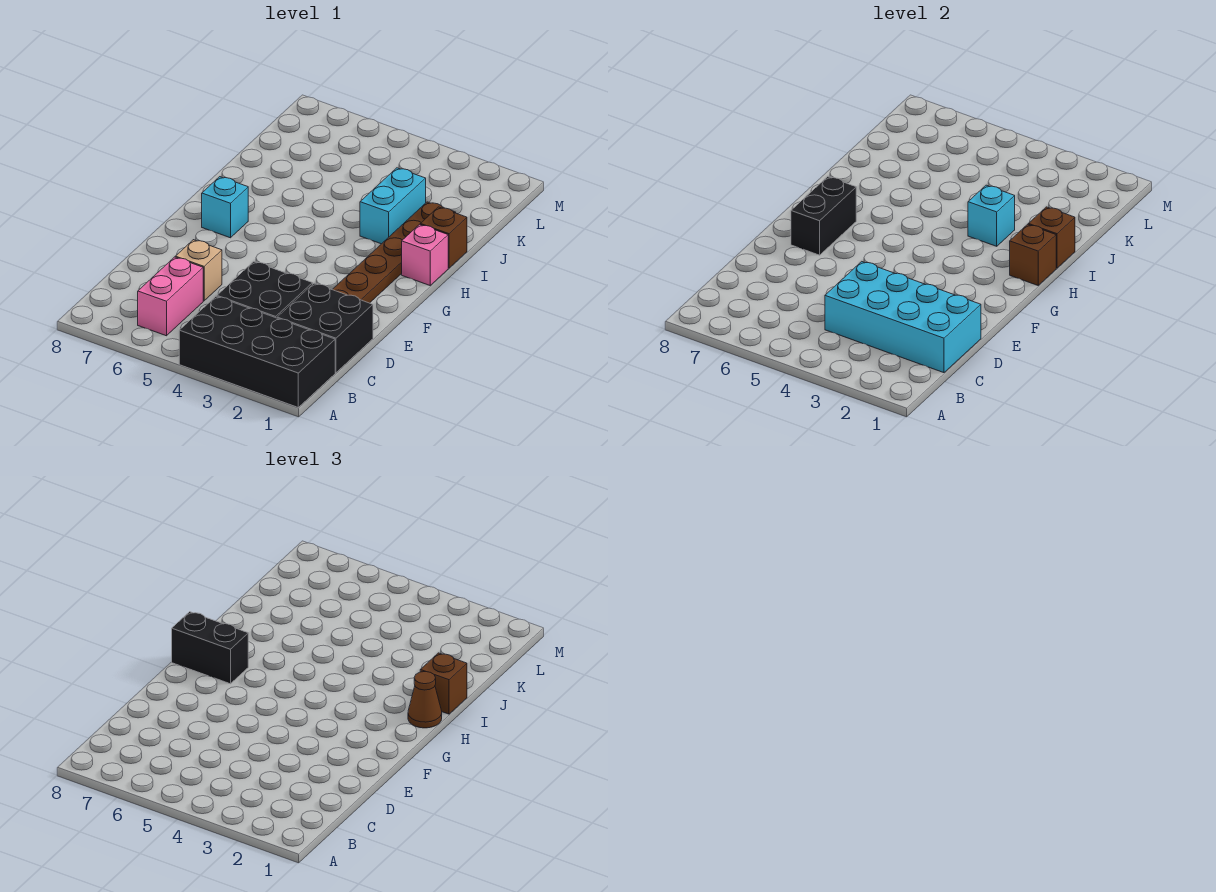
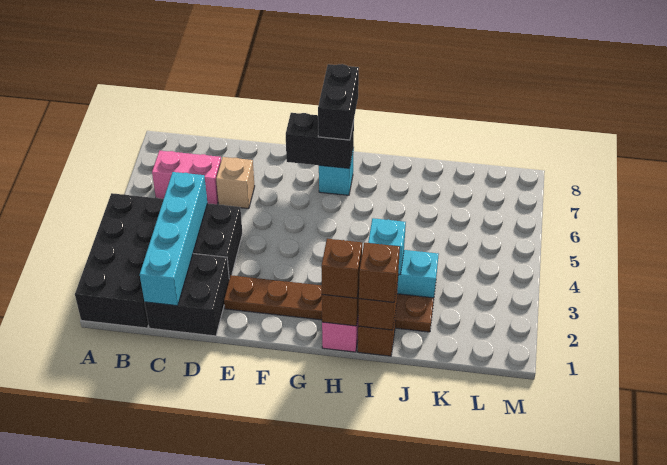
cyan brick C1:D4 level 2 -> cyan brick C1:C4 level 2
brown cone H1 level 3 -> brown brick H1 level 3

